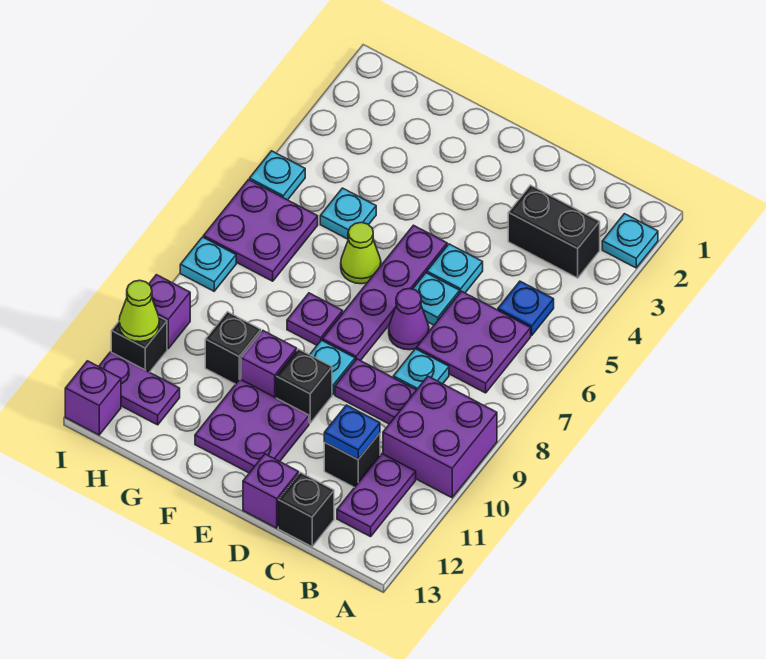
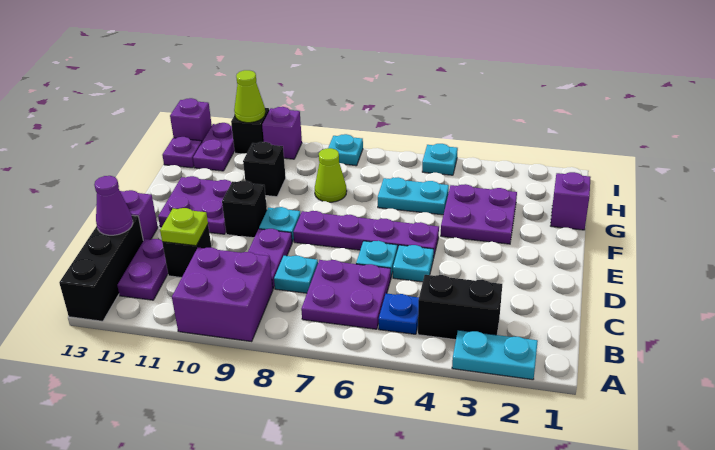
cyan plate A2 level 1 -> cyan plate A2:A3 level 1
black brick B3:C3 level 1 -> black brick B3:B4 level 1
purple plate B11:B12 level 1 -> purple plate B12:C12 level 1
blue plate C11 level 2 -> lime plate C11 level 2
black brick C13 level 1 -> black brick A13:C13 level 1
purple cone D7 level 1 -> purple cone C13 level 2
lime cone F6 level 1 -> lime cone G8 level 1
purple plate F8 level 1 -> purple plate H13 level 1
purple brick F10 level 1 -> purple brick G1 level 1
cyan plate G5 level 1 -> cyan plate G5:G6 level 1
purple plate H6:I7 level 1 -> purple plate F3:G4 level 1

